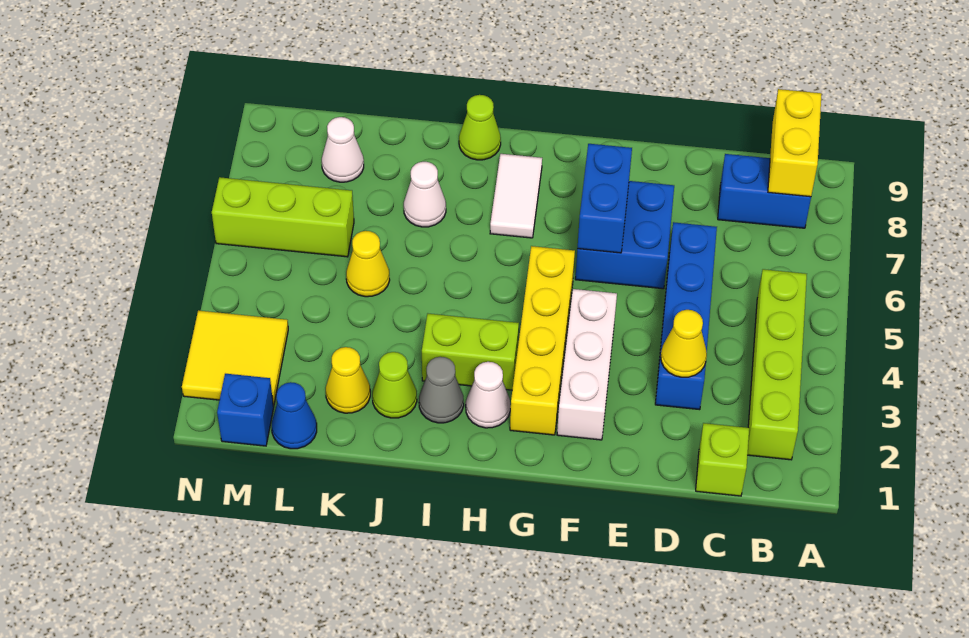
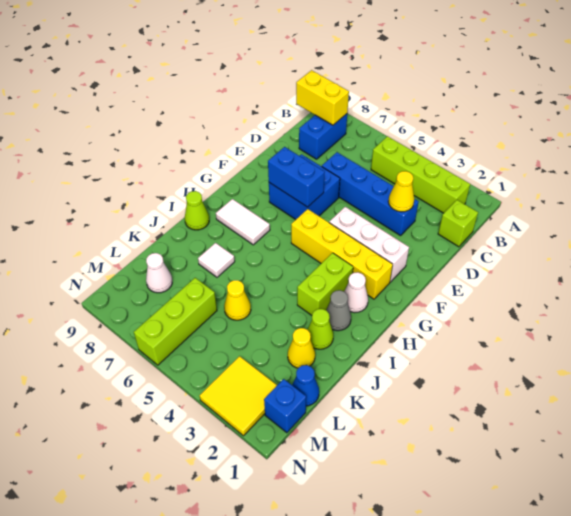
white cone J7 level 1 -> white tile J7 level 1

